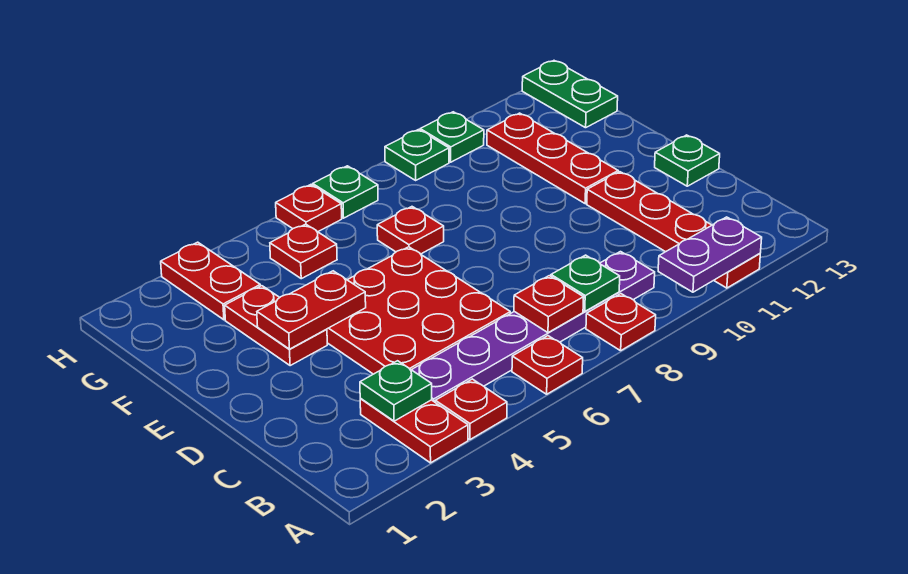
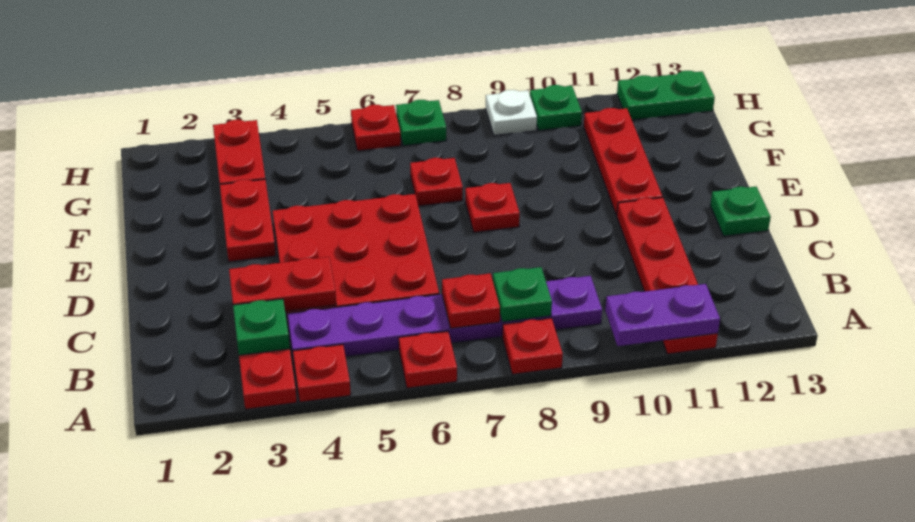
red plate E3:E4 level 2 -> red plate C3:C4 level 2
red plate G5 level 1 -> red plate E8 level 1
green plate G13:H13 level 1 -> green plate H12:H13 level 1
green plate H9 level 1 -> white plate H9 level 1

